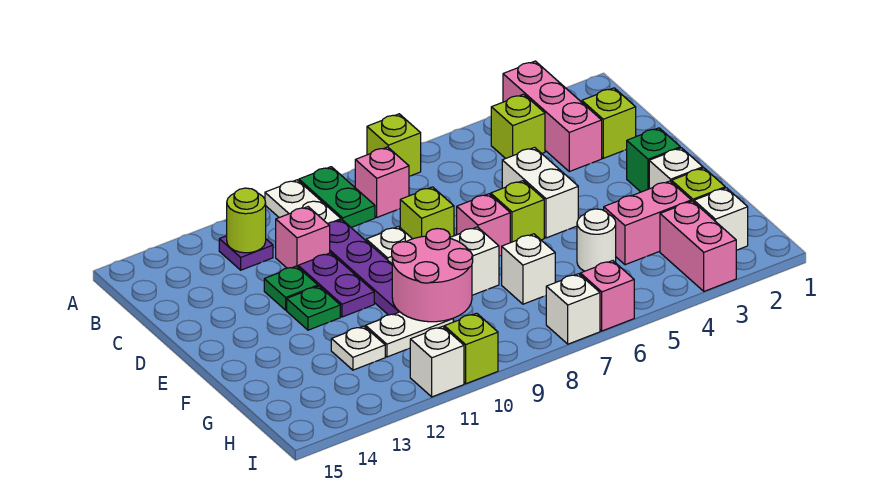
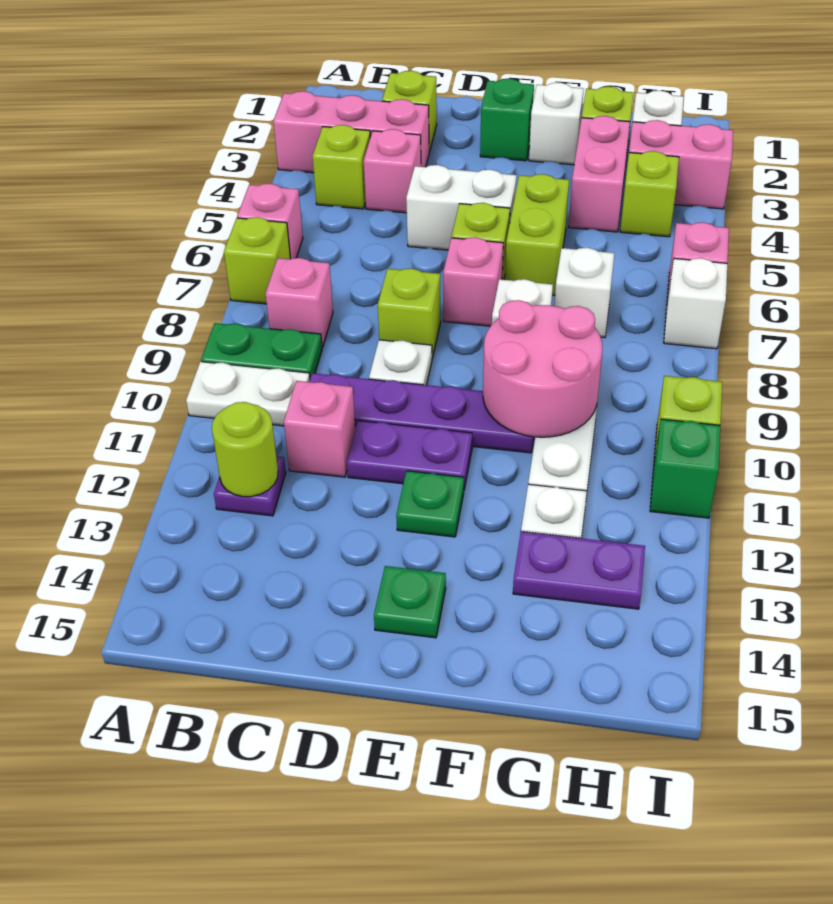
none -> pink brick A6 level 1
none -> pink brick C4 level 1
green plate D12 level 1 -> green plate E14 level 1
none -> lime brick F5:F6 level 1
white round brick G5 level 1 -> none
none -> purple plate G13:H13 level 1
none -> lime brick H4 level 1
white brick I11 level 1 -> green brick I11 level 1

